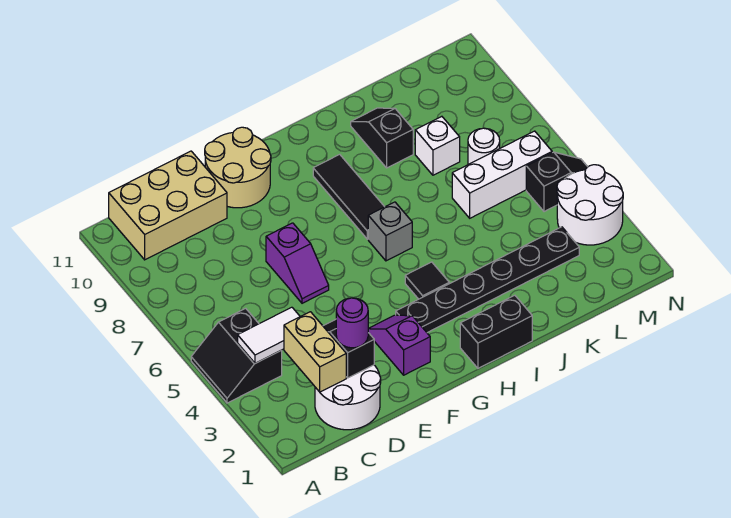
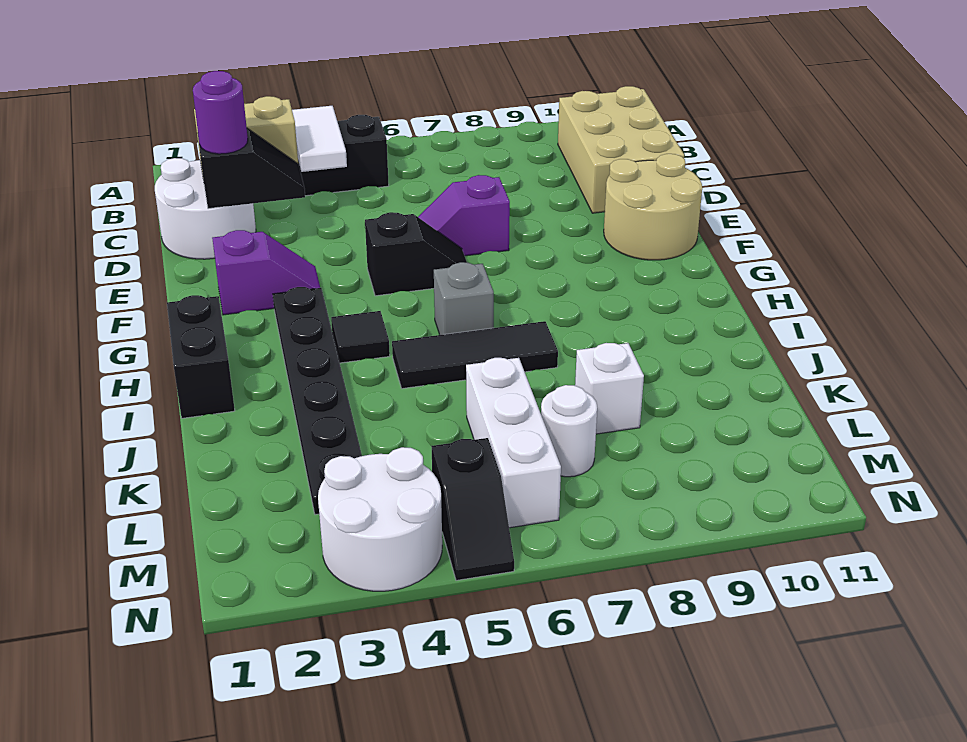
black tile H7:H9 level 1 -> black tile I5:I7 level 1
black slope J9:J10 level 1 top 9 -> black slope F5:F6 level 1 top 5

